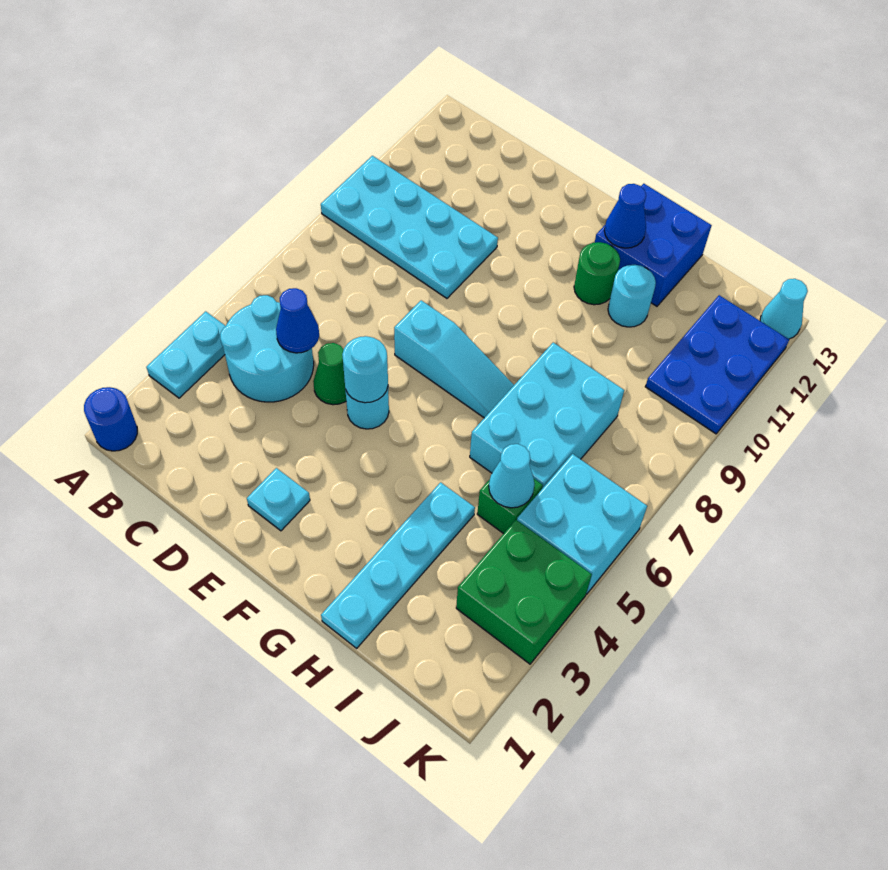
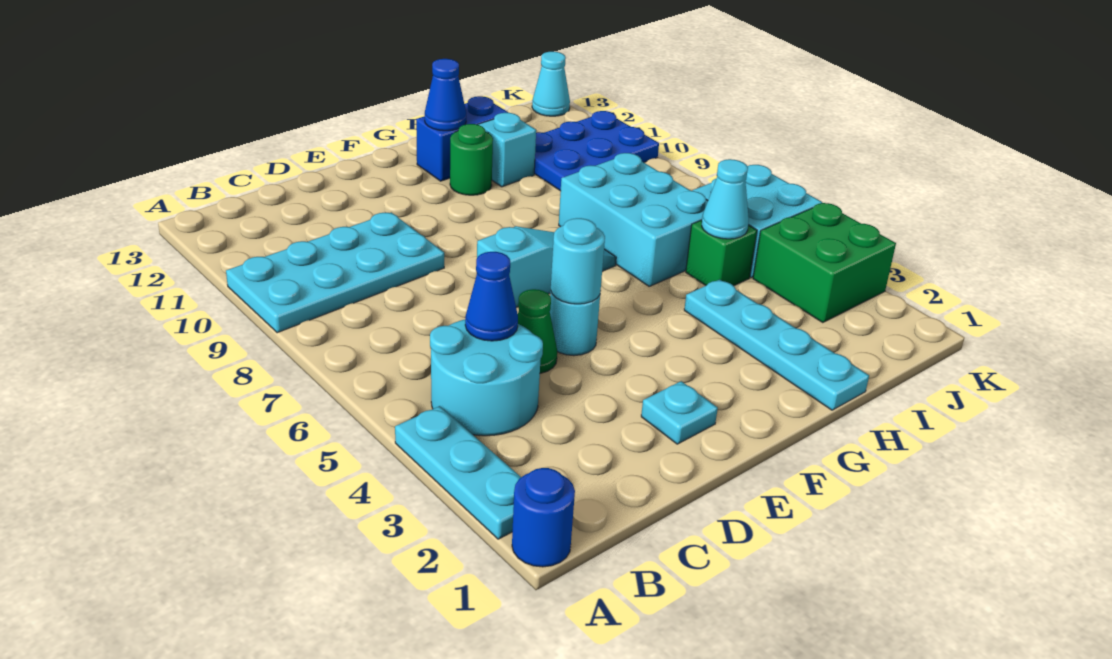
cyan plate A3:A4 level 1 -> cyan plate A2:A4 level 1
blue brick G12:H13 level 1 -> blue brick G12:H12 level 1
cyan round brick H11 level 1 -> cyan brick H11 level 1
blue plate J10:K12 level 1 -> blue plate I10:K11 level 1

